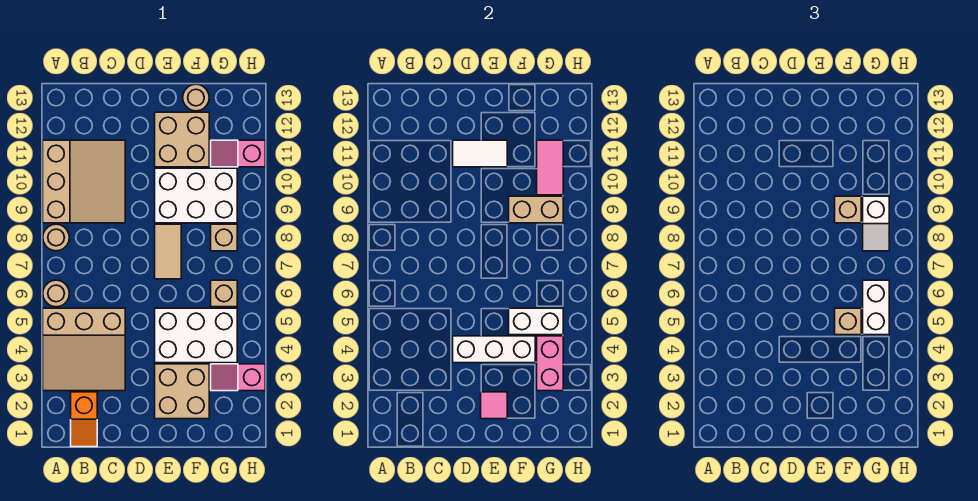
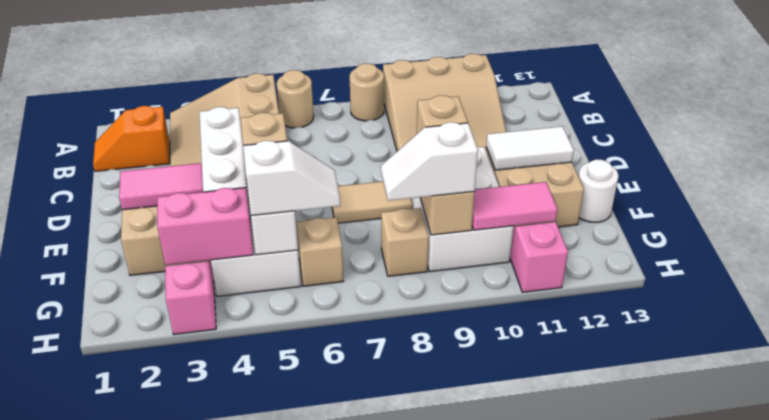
white tile D11:E11 level 2 -> white tile E11:E12 level 2
pink tile E2 level 2 -> pink tile E2:E3 level 2
tan round brick F13 level 1 -> white round brick F13 level 1
white brick G5:G6 level 3 -> white slope G5:G6 level 3 top 5

